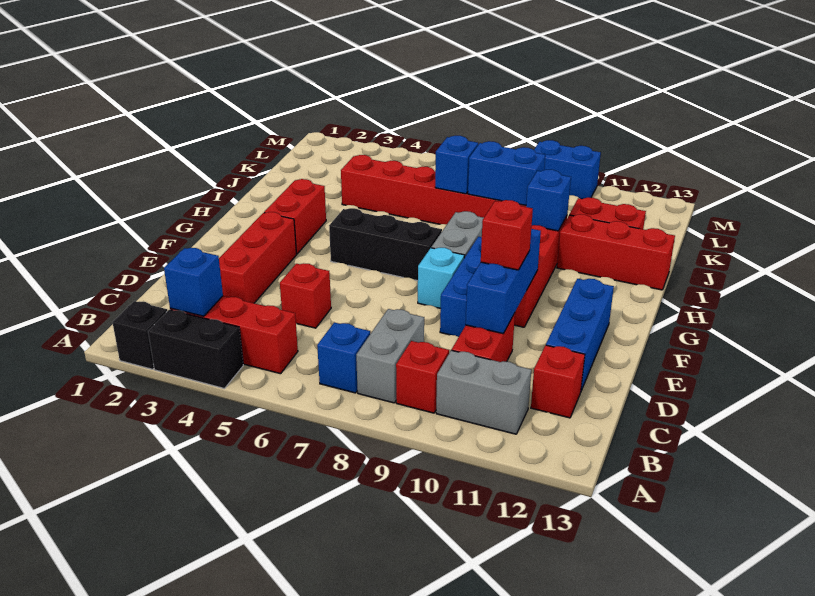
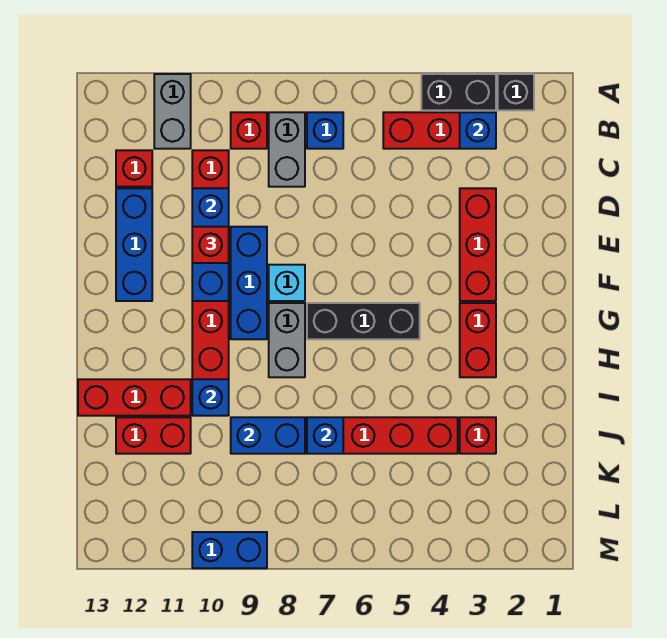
grey brick B10:B11 level 1 -> grey brick A11:B11 level 1
red brick D5 level 1 -> red brick J3 level 1

